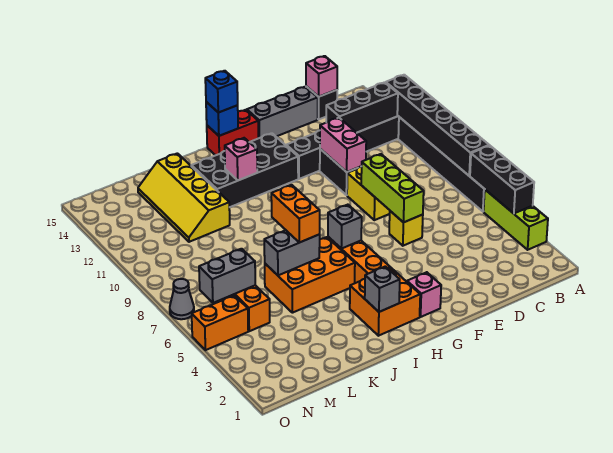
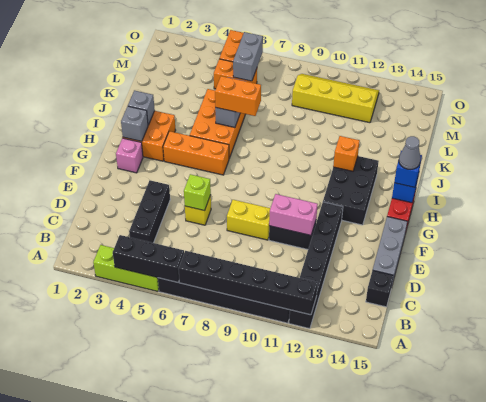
black brick B12:D12 level 2 -> black brick C4:E4 level 1
pink brick C15 level 2 -> none
lime brick E6:E8 level 2 -> lime brick E6 level 2
black brick G12:J13 level 1 -> black brick G12:I13 level 1
grey brick H6 level 2 -> grey brick H2 level 2
pink brick I12 level 2 -> orange brick I12 level 2
yellow slope K11:L14 level 1 top K -> yellow slope M9:N12 level 1 top M
grey cone O7 level 1 -> grey cone H15 level 4

